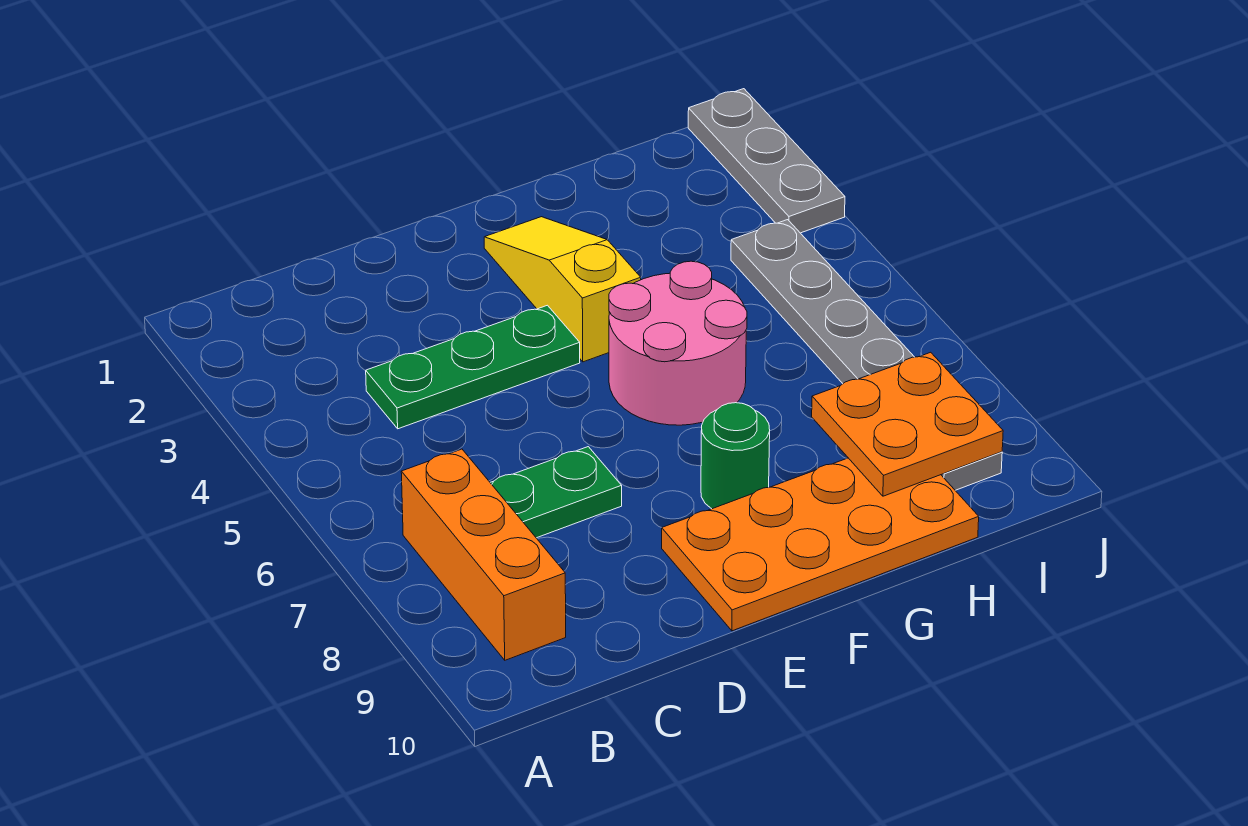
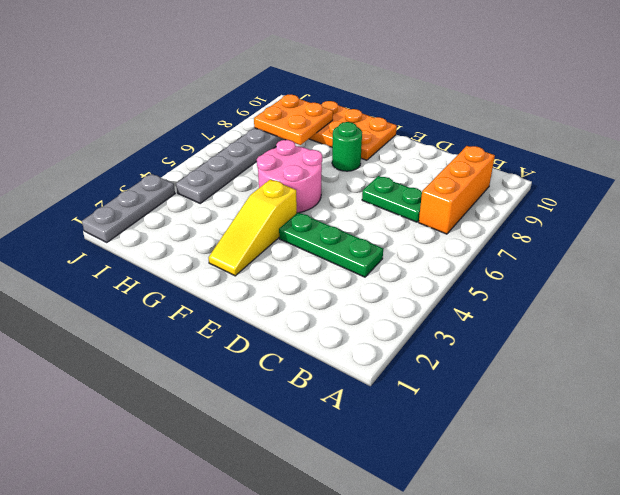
orange plate E9:H10 level 1 -> orange plate F9:H10 level 1

